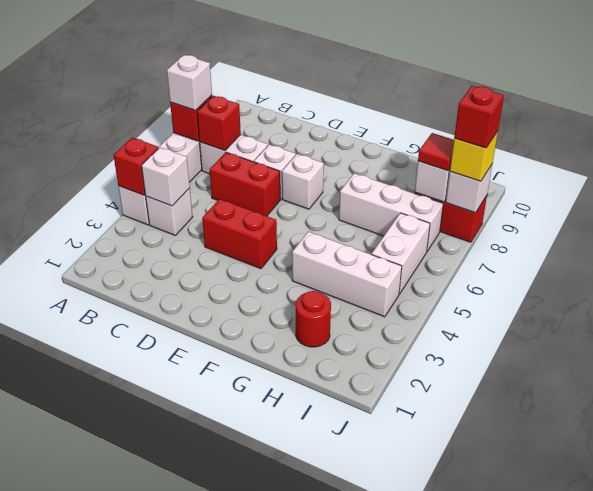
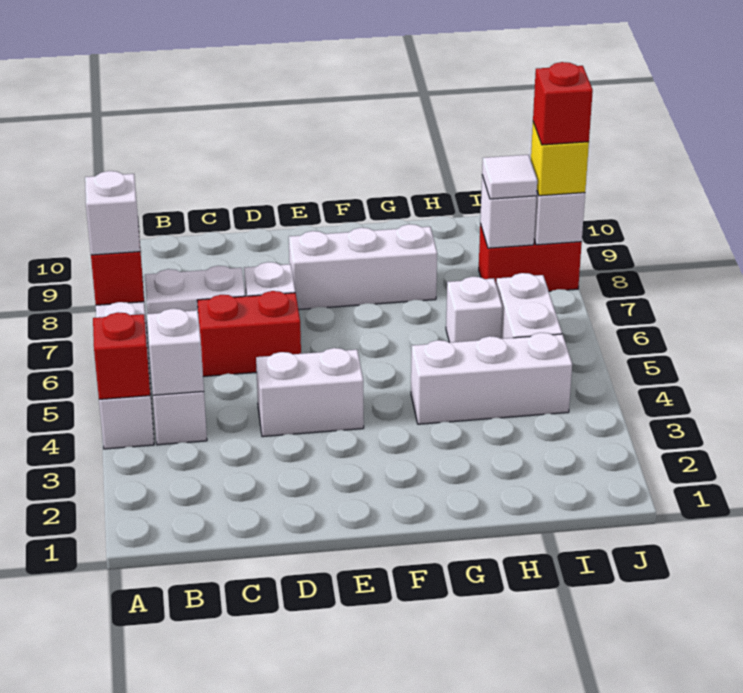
red brick B7 level 2 -> none
red brick D4:E4 level 1 -> white brick D4:E4 level 1
white brick E7 level 1 -> white brick H6 level 1
white brick G7:I7 level 1 -> white brick E8:G8 level 1
red round brick H2 level 1 -> none
red tile I8 level 3 -> white tile I8 level 3

